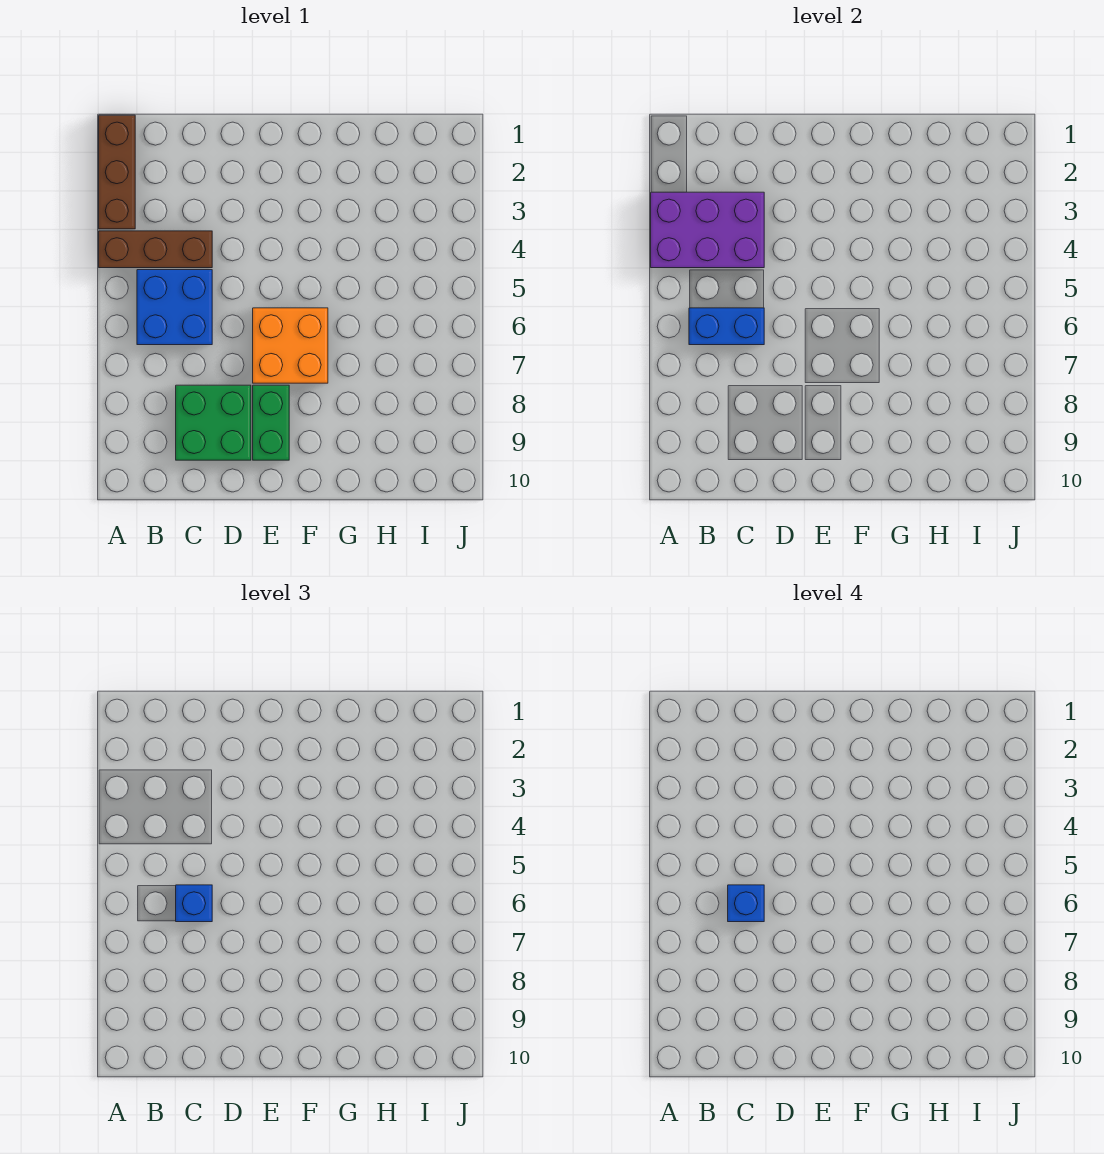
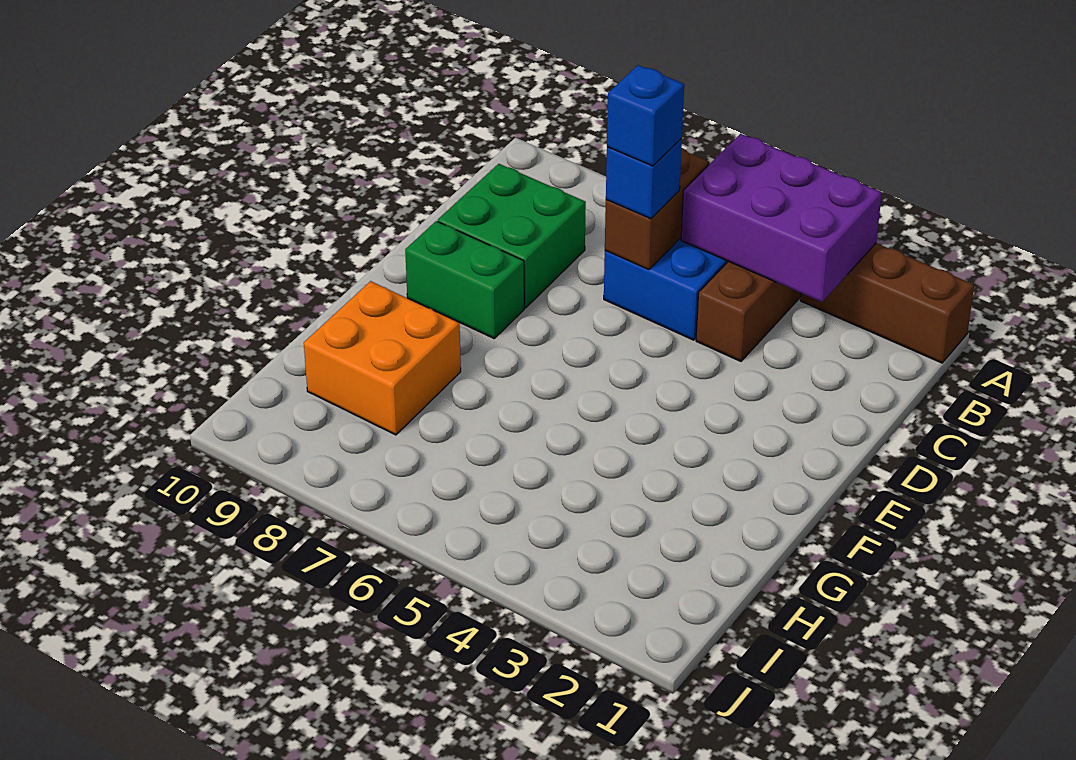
purple brick A3:C4 level 2 -> purple brick A3:B5 level 2
blue brick B6:C6 level 2 -> brown brick B6:C6 level 2
orange brick E6:F7 level 1 -> orange brick G8:H9 level 1

